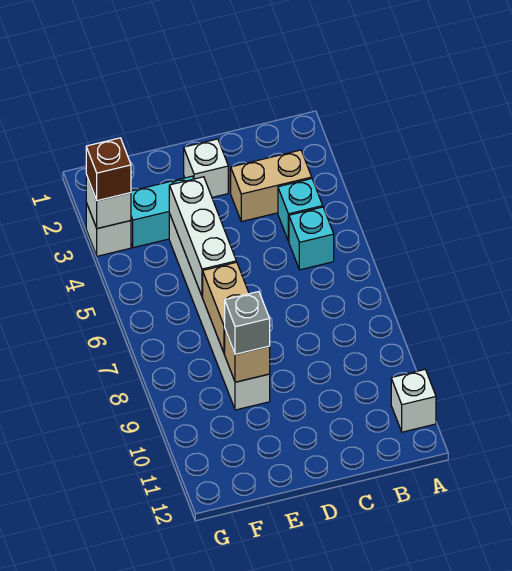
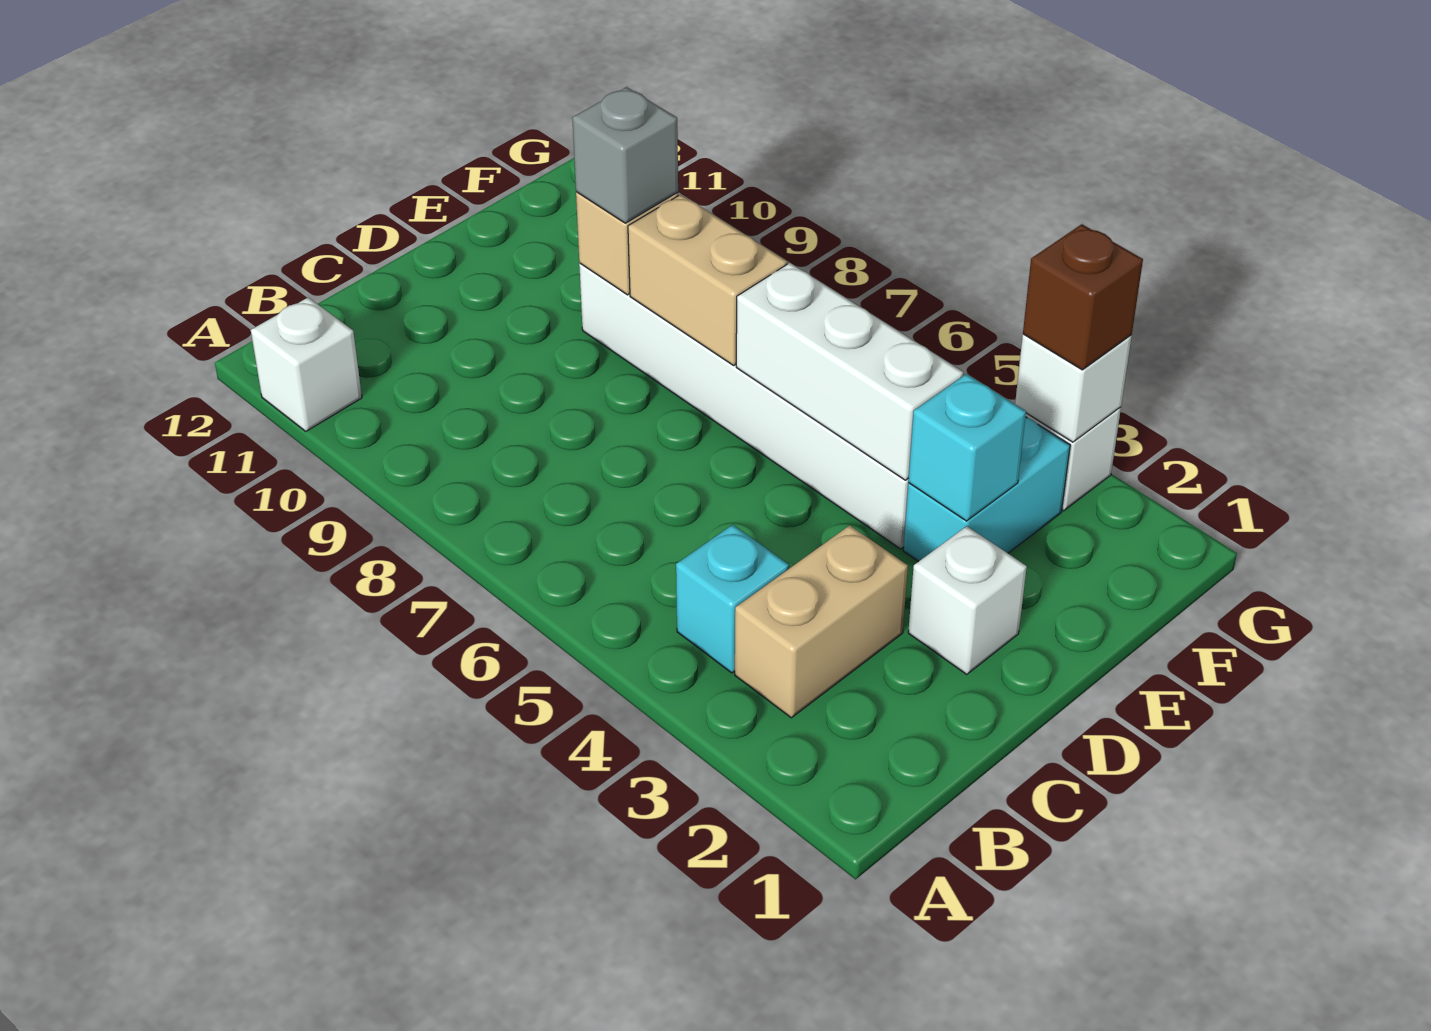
cyan brick B5 level 1 -> cyan brick E3 level 2

